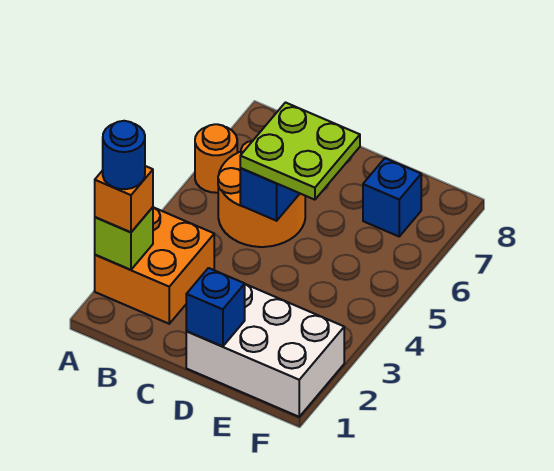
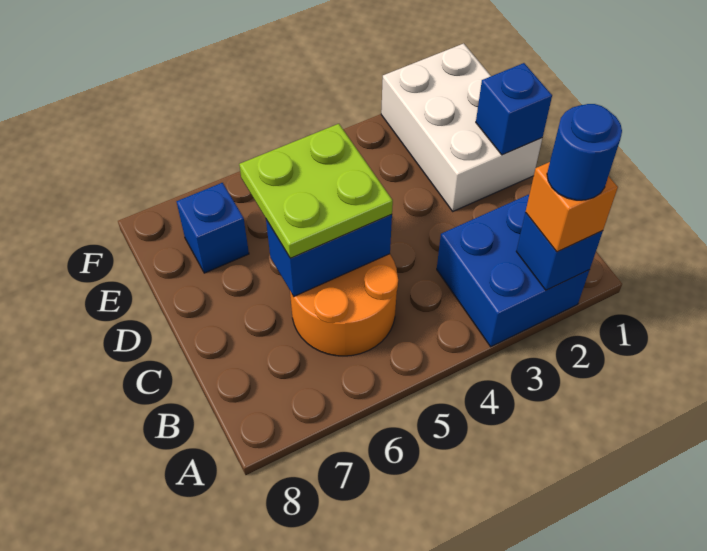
orange brick A2:B3 level 1 -> blue brick A2:B3 level 1
lime brick A2 level 2 -> blue brick A2 level 2
orange round brick A6 level 1 -> none

